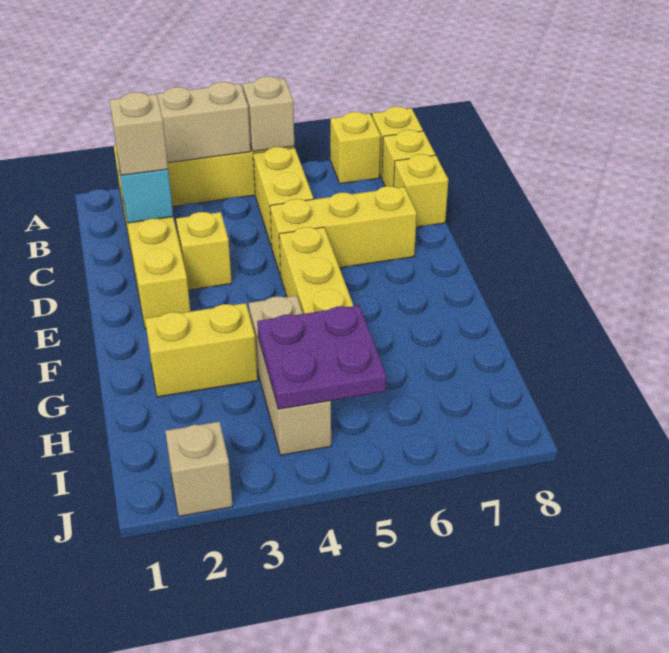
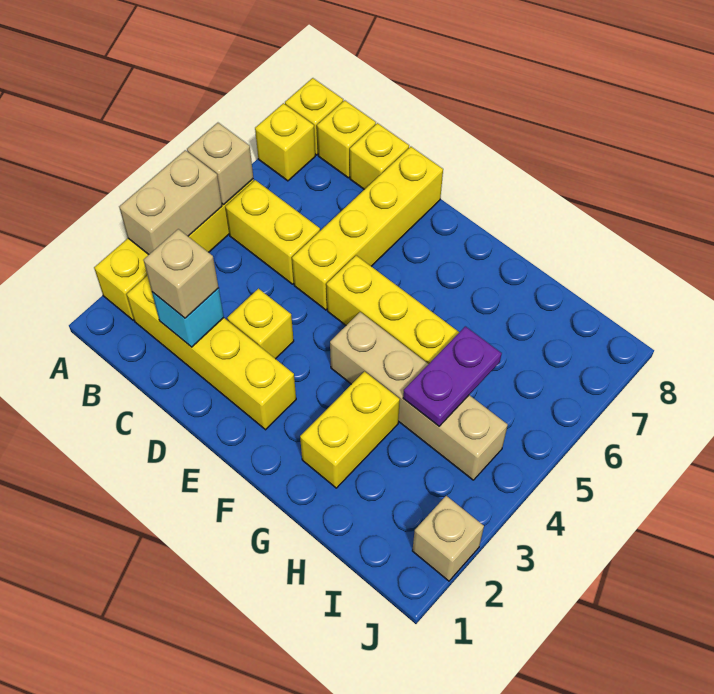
yellow brick D5:D7 level 1 -> yellow brick D5:D8 level 1
tan brick G4:I4 level 1 -> tan brick F4:I4 level 1
purple plate H4:I5 level 2 -> purple plate H4:H5 level 2

